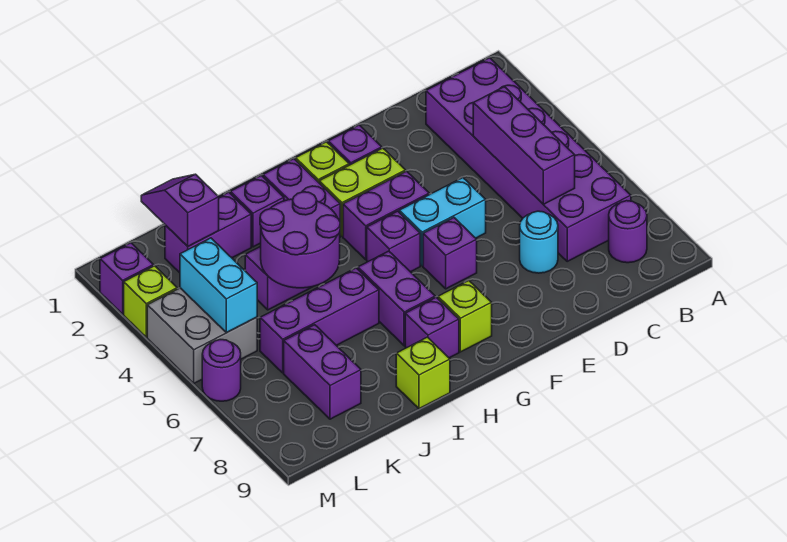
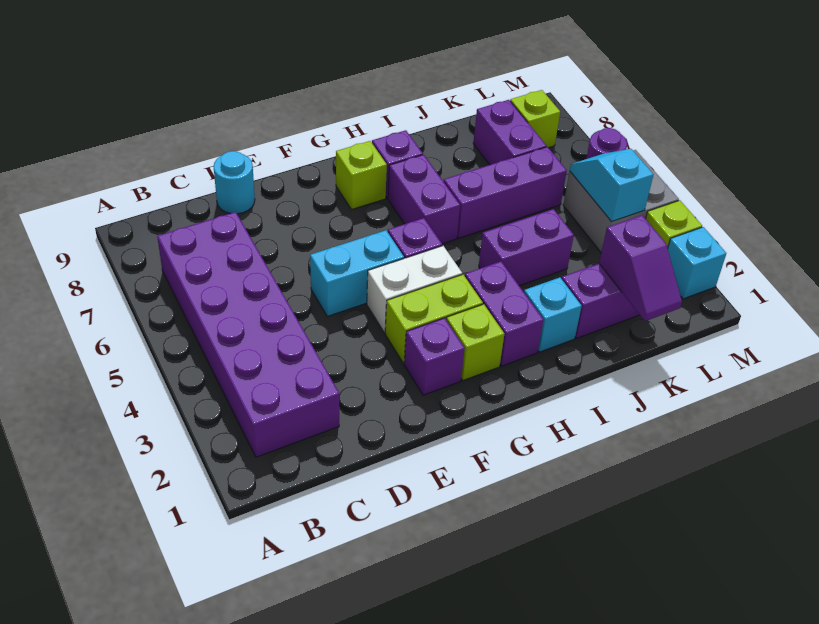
purple round brick B8 level 1 -> none
purple brick C4:C6 level 2 -> none
cyan round brick D7 level 1 -> cyan round brick D9 level 1
purple brick F4:G4 level 1 -> white brick F4:G4 level 1
purple brick F6 level 1 -> none
purple brick I2 level 1 -> cyan brick I2 level 1
purple round brick I4:J5 level 2 -> none
lime brick I9 level 1 -> lime brick L8 level 1
cyan brick L4:L5 level 2 -> cyan slope L4:L5 level 2 top 4
purple brick M2 level 1 -> cyan brick M2 level 1

